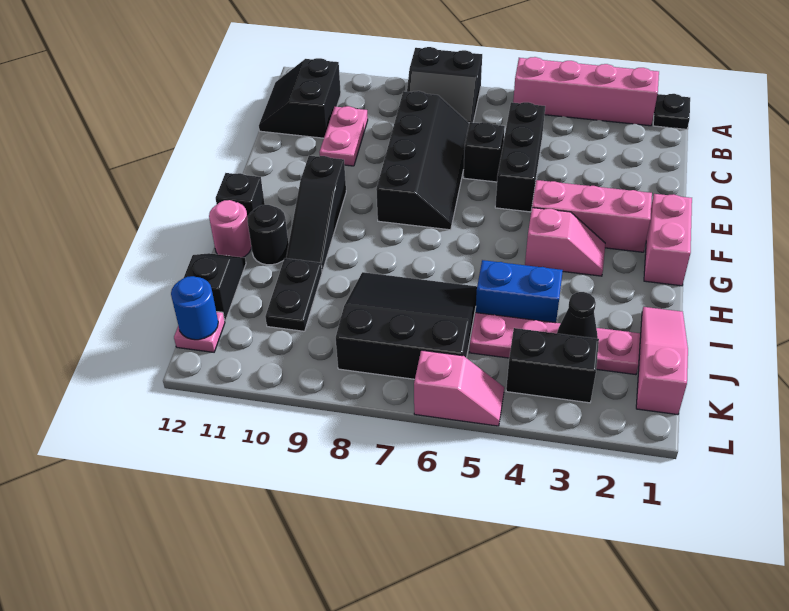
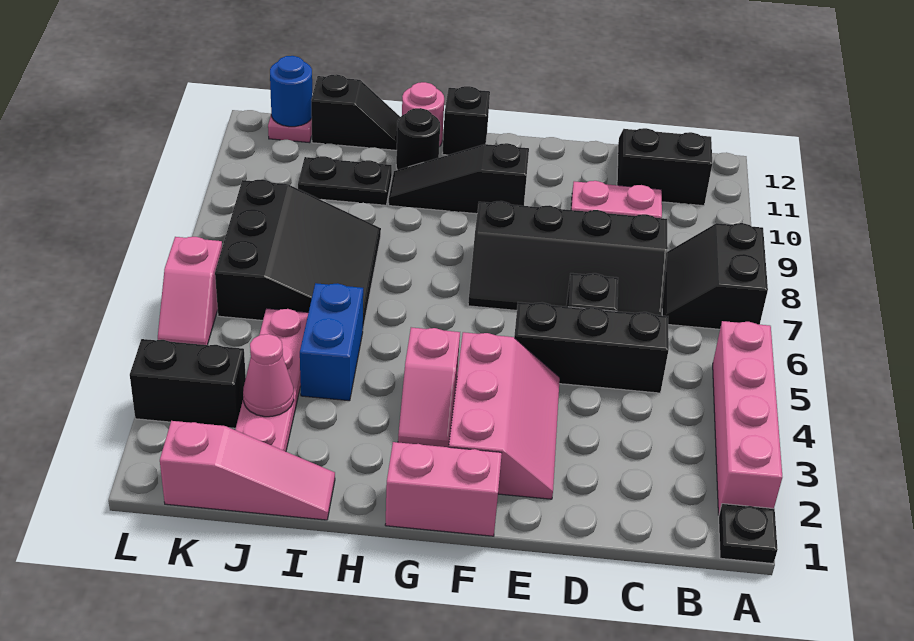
black cone J3 level 2 -> pink cone J3 level 2
black brick K3:K4 level 1 -> black brick K3:L3 level 1

